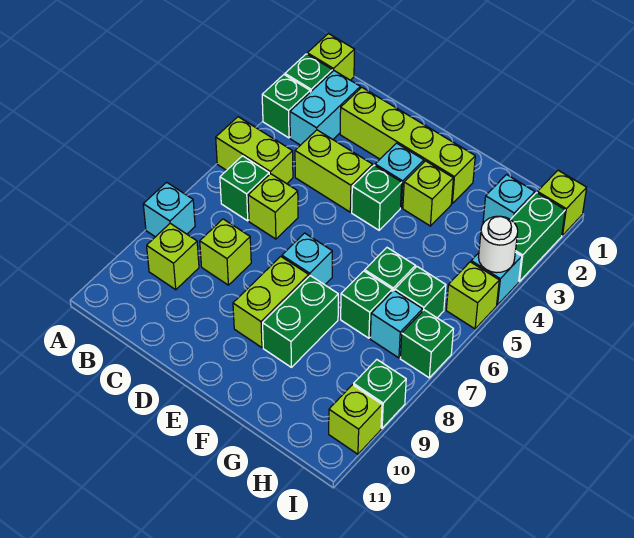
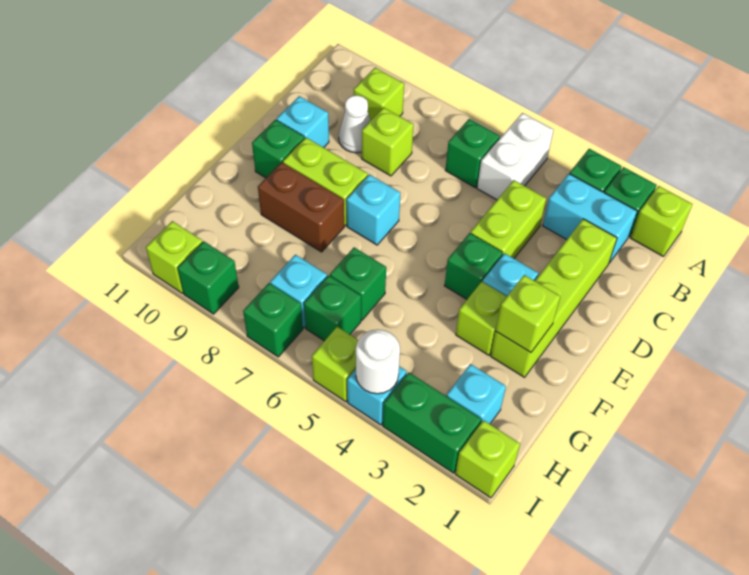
lime brick A5:B5 level 1 -> white brick A5:B5 level 1
cyan brick A8 level 1 -> cyan brick D10 level 1
lime brick C6 level 1 -> lime brick F2 level 2
none -> white cone C9 level 1
green brick F8:F9 level 1 -> brown brick F8:F9 level 1
green brick G7 level 1 -> green brick E10 level 1

